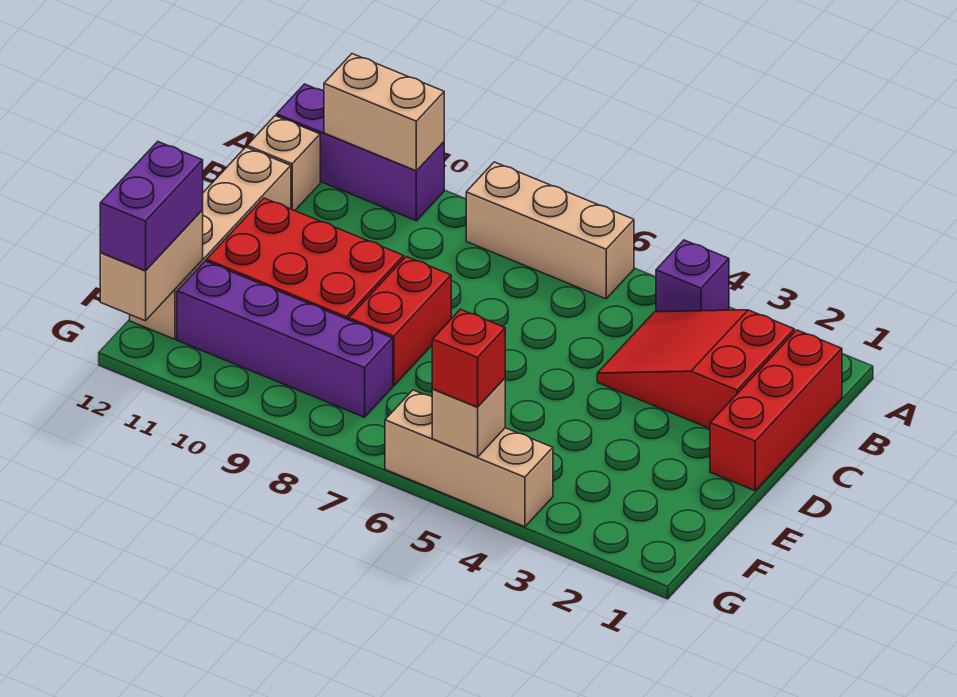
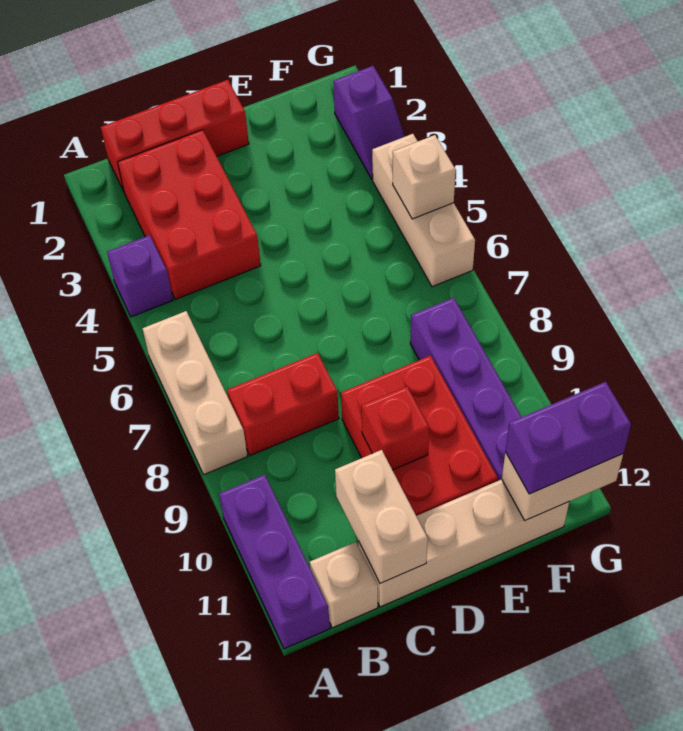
tan brick A10:A11 level 2 -> tan brick C11:C12 level 2
red slope B2:C4 level 1 top 2 -> red brick B2:C4 level 1
red brick D8:E8 level 1 -> red brick B8:C8 level 1
none -> purple slope G2:G3 level 1 top 2
red brick G5 level 3 -> red brick D10 level 2

